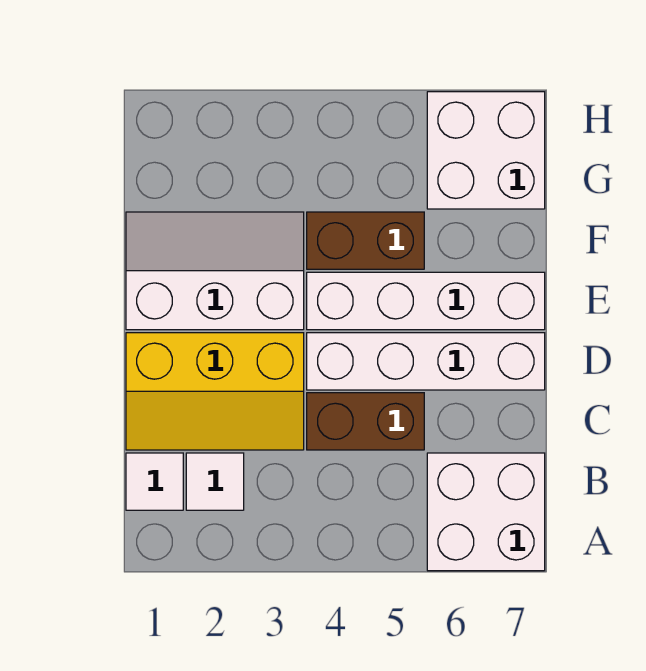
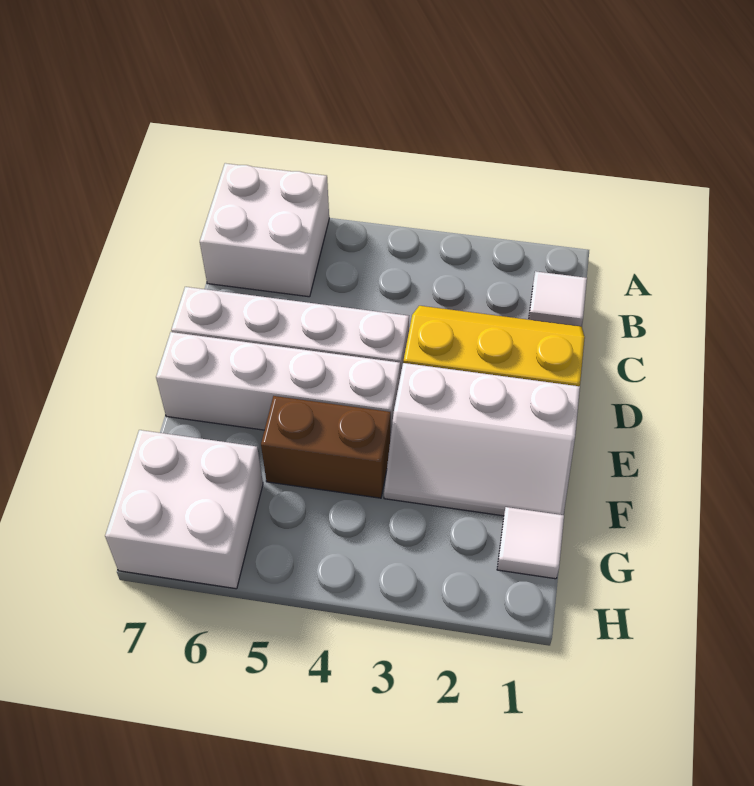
white tile B2 level 1 -> white tile G1 level 1
brown brick C4:C5 level 1 -> none

